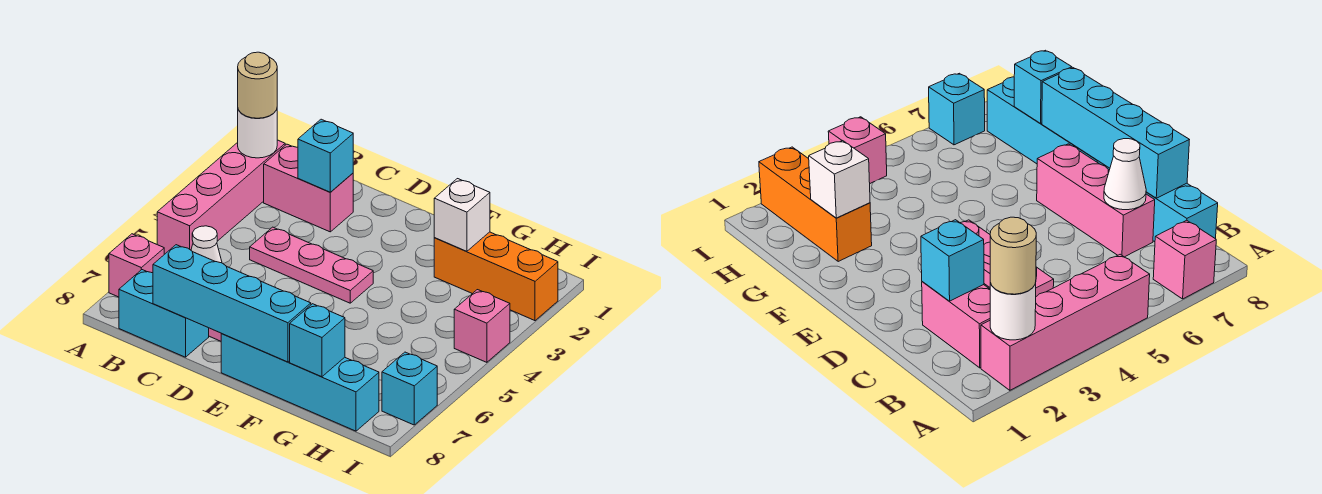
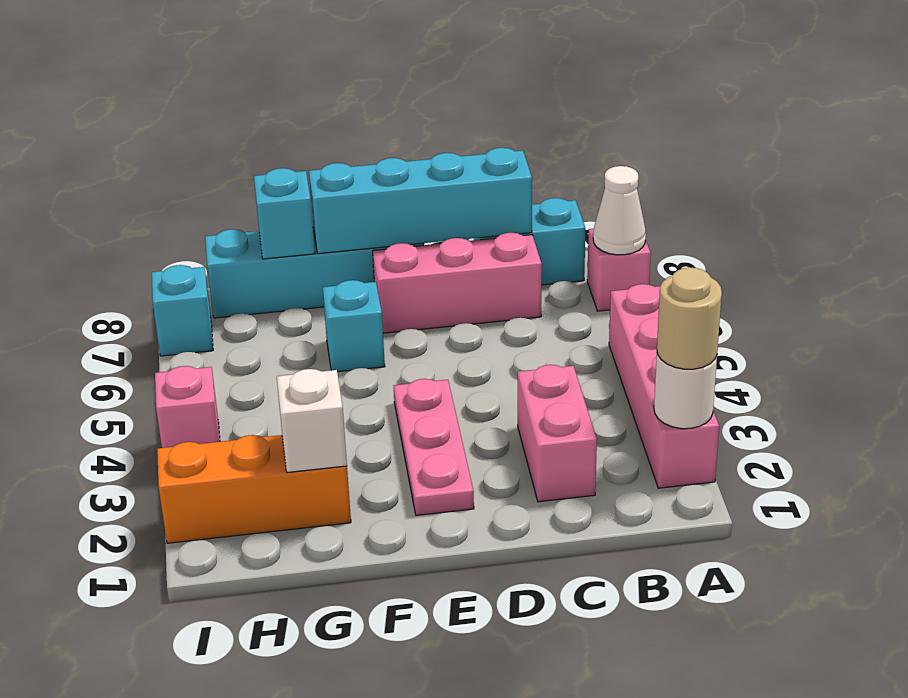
pink brick B2:C2 level 1 -> pink brick C2:C3 level 1
cyan brick C2 level 2 -> cyan brick F6 level 1
pink plate C4:E4 level 1 -> pink plate E2:E4 level 1
white cone C7 level 2 -> white cone A7 level 2

